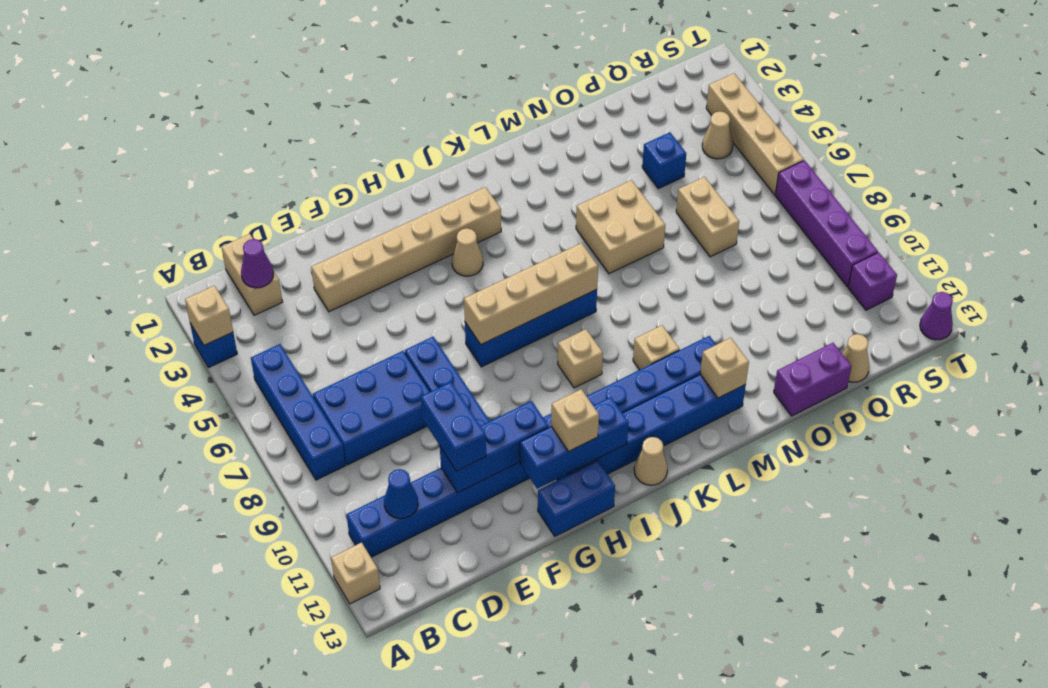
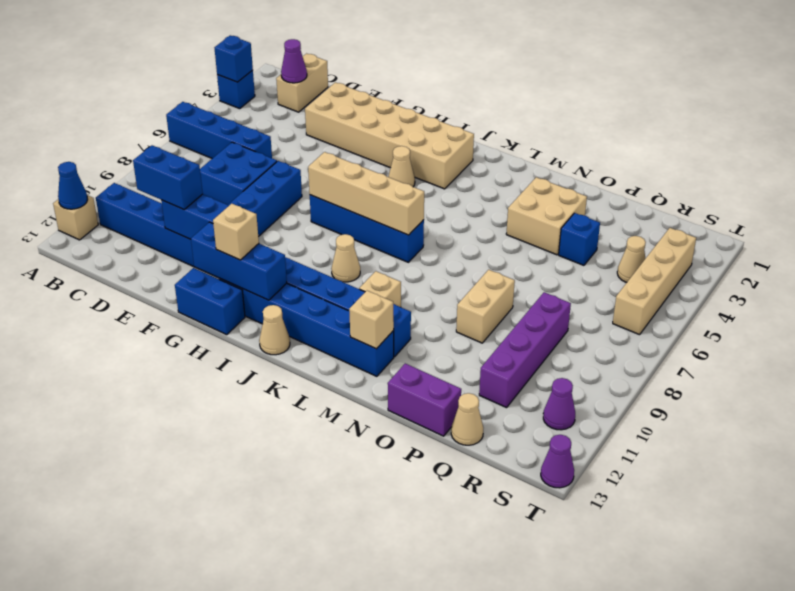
tan brick A3 level 2 -> blue brick A3 level 2
blue brick B5:B8 level 1 -> blue brick A6:D6 level 1
blue brick C7:E8 level 1 -> blue brick D7:E8 level 1
blue cone C11 level 2 -> blue cone A12 level 2
tan brick E3:J3 level 1 -> tan brick E2:J3 level 1
blue brick E10:E11 level 3 -> blue brick D11:E11 level 3
tan brick J9 level 1 -> tan cone J9 level 1
tan brick M5:N6 level 1 -> tan brick N3:O4 level 1
tan brick P6:P7 level 1 -> tan brick O8:O9 level 1
purple brick S7:S10 level 1 -> purple brick Q8:Q11 level 1
purple brick S11 level 1 -> purple cone S11 level 1

